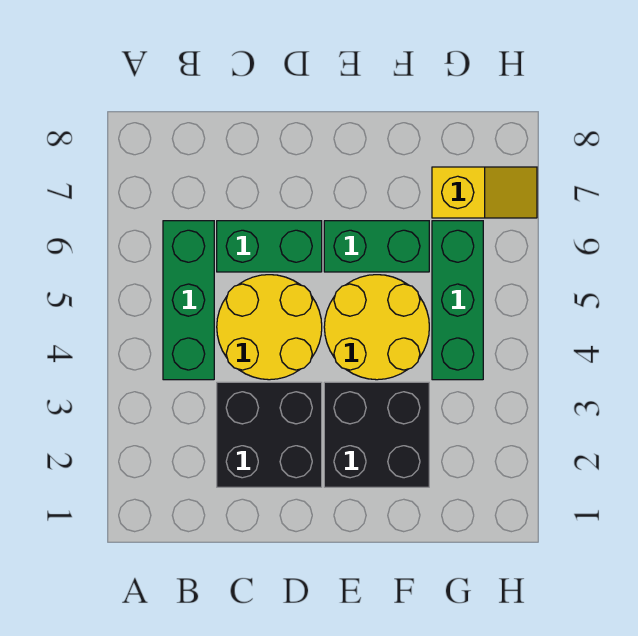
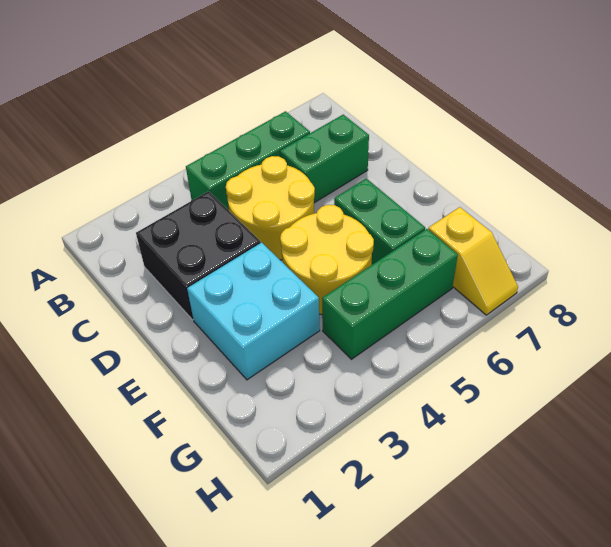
green brick C6:D6 level 1 -> green brick C6:C7 level 1
black brick E2:F3 level 1 -> cyan brick E2:F3 level 1

